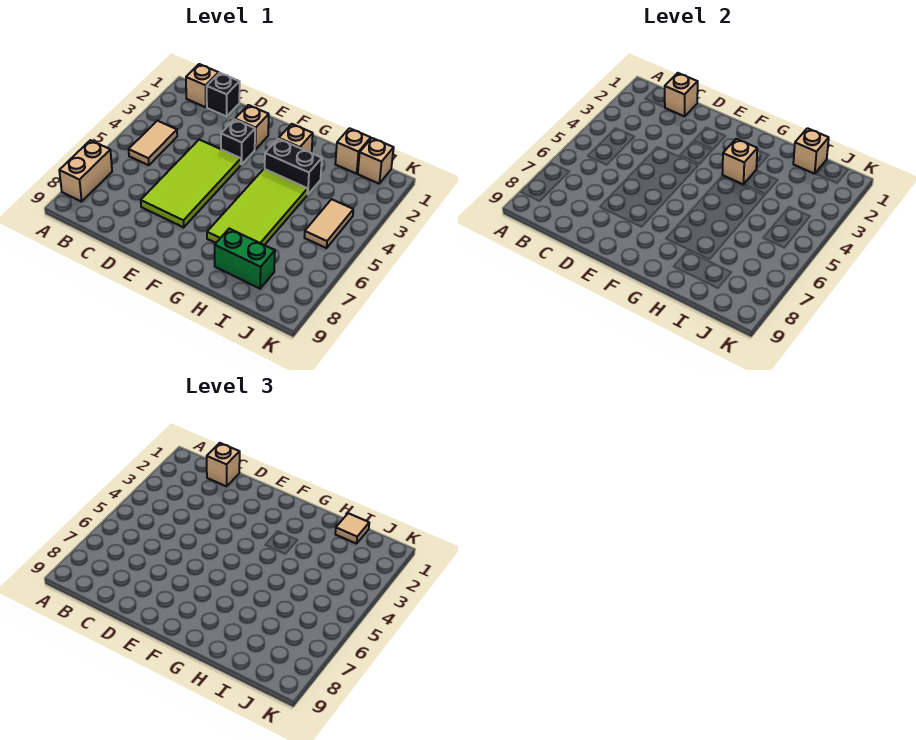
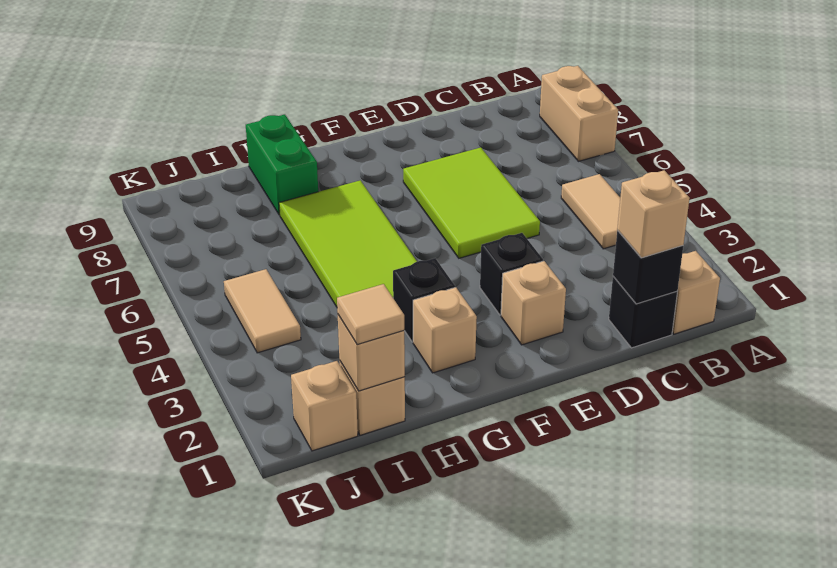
tan brick C1 level 2 -> black brick C1 level 2
lime tile D4:E7 level 1 -> lime tile D5:E7 level 1
black brick G3:H3 level 1 -> black brick G3 level 1
tan brick G3 level 2 -> none
green brick H8:I8 level 1 -> green brick H8:H9 level 1

